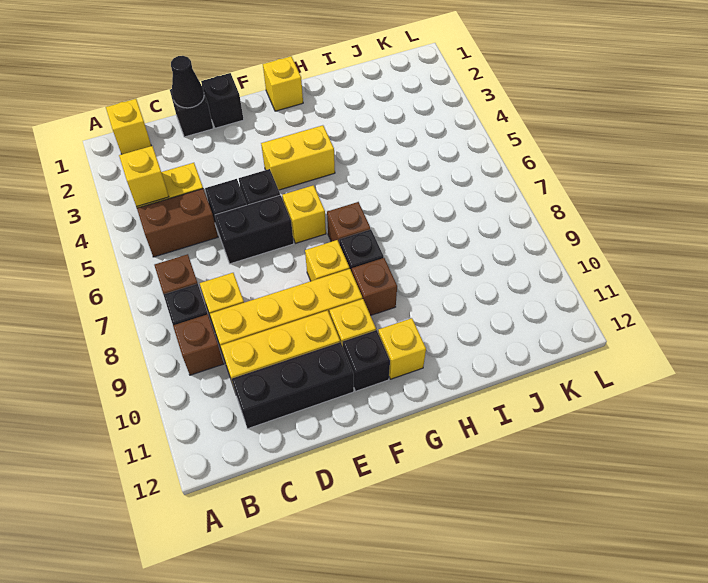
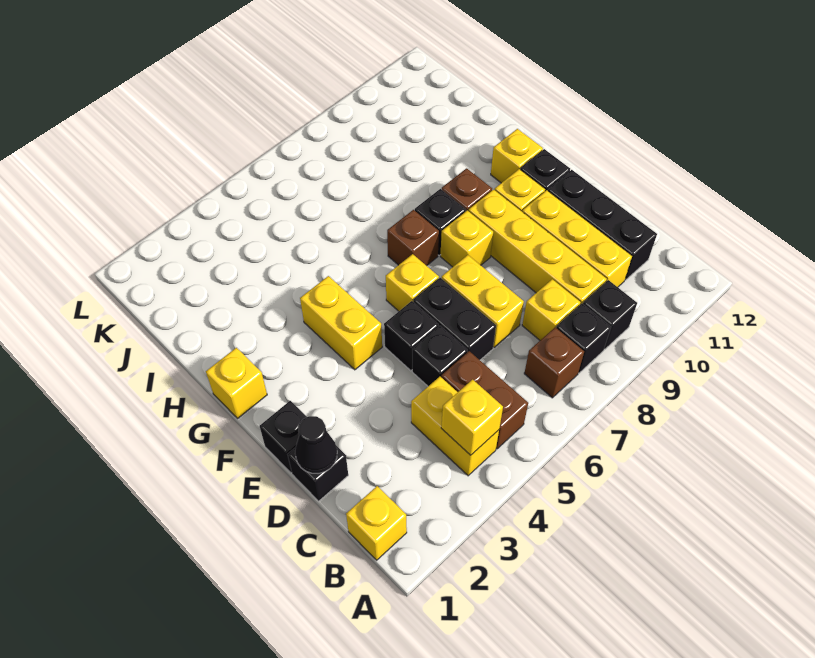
brown brick B9 level 1 -> black brick B9 level 1
none -> yellow brick D7:E7 level 1

